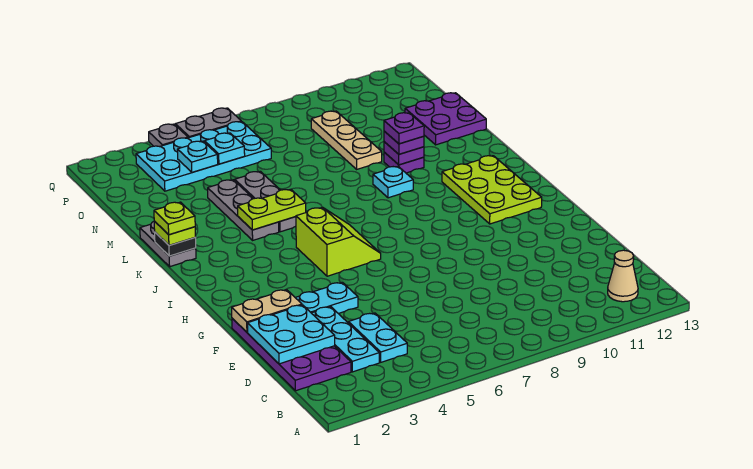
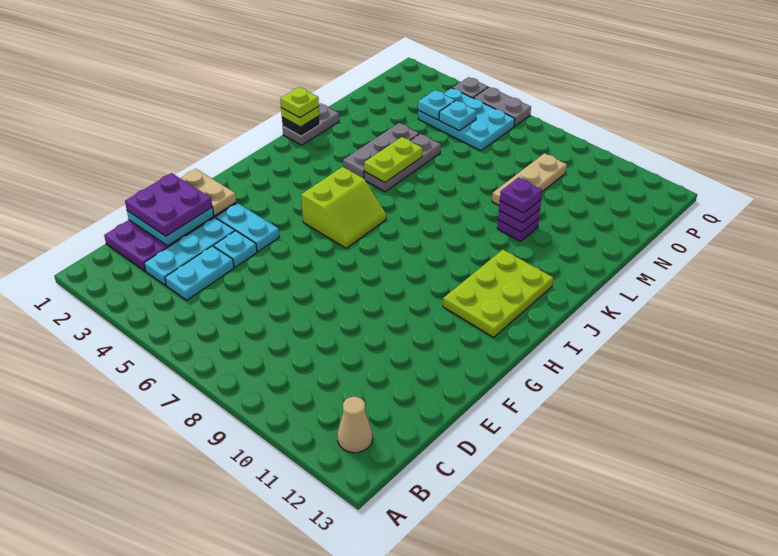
lime plate K4:K5 level 2 -> lime plate K5:L5 level 2
cyan plate K9 level 1 -> cyan plate E4 level 1
purple plate M12:N13 level 1 -> purple plate D1:E2 level 3
cyan plate O3:P6 level 1 -> cyan plate O4:P6 level 1

